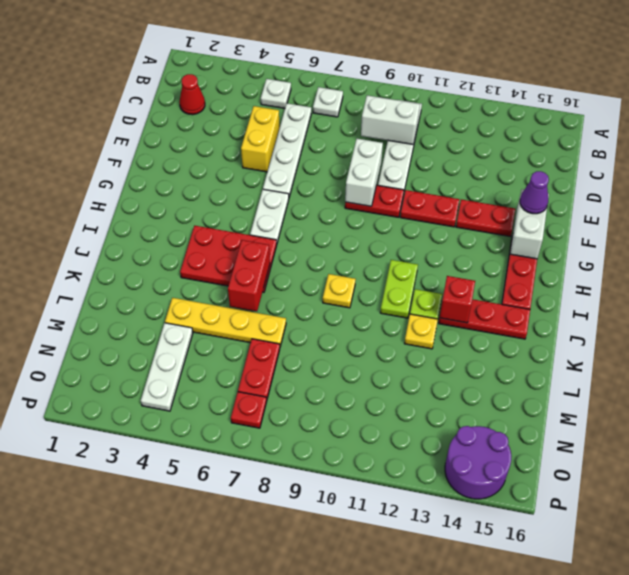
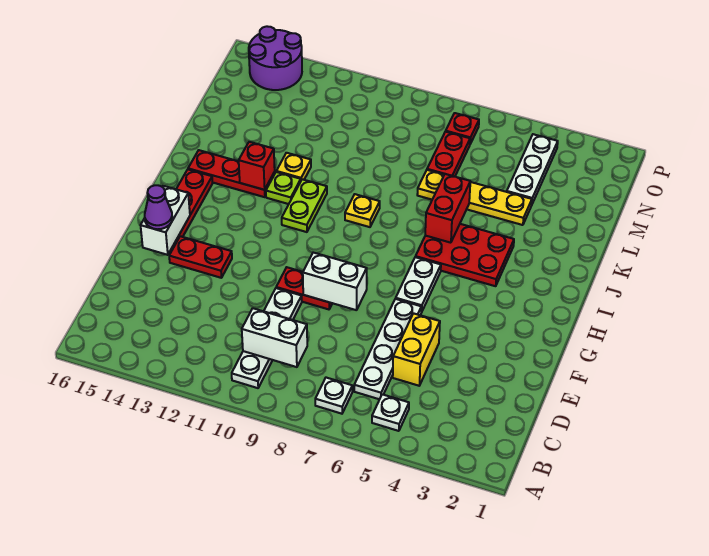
red cone C2 level 1 -> none
white brick E9:F9 level 2 -> white brick F8:F9 level 2
red plate F11:F12 level 1 -> none

